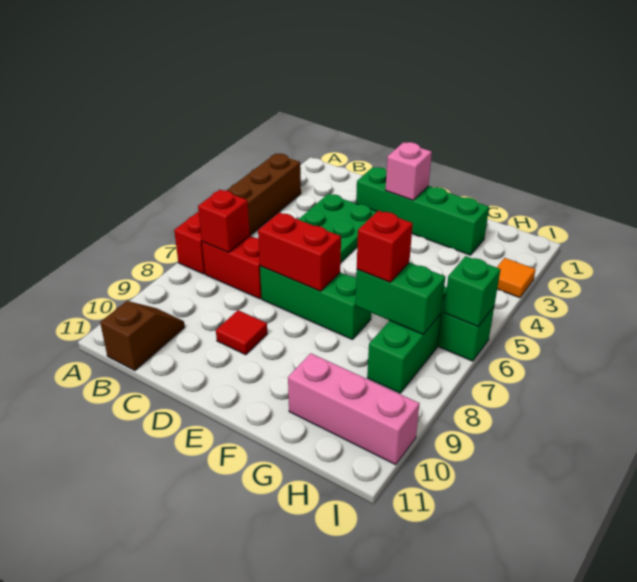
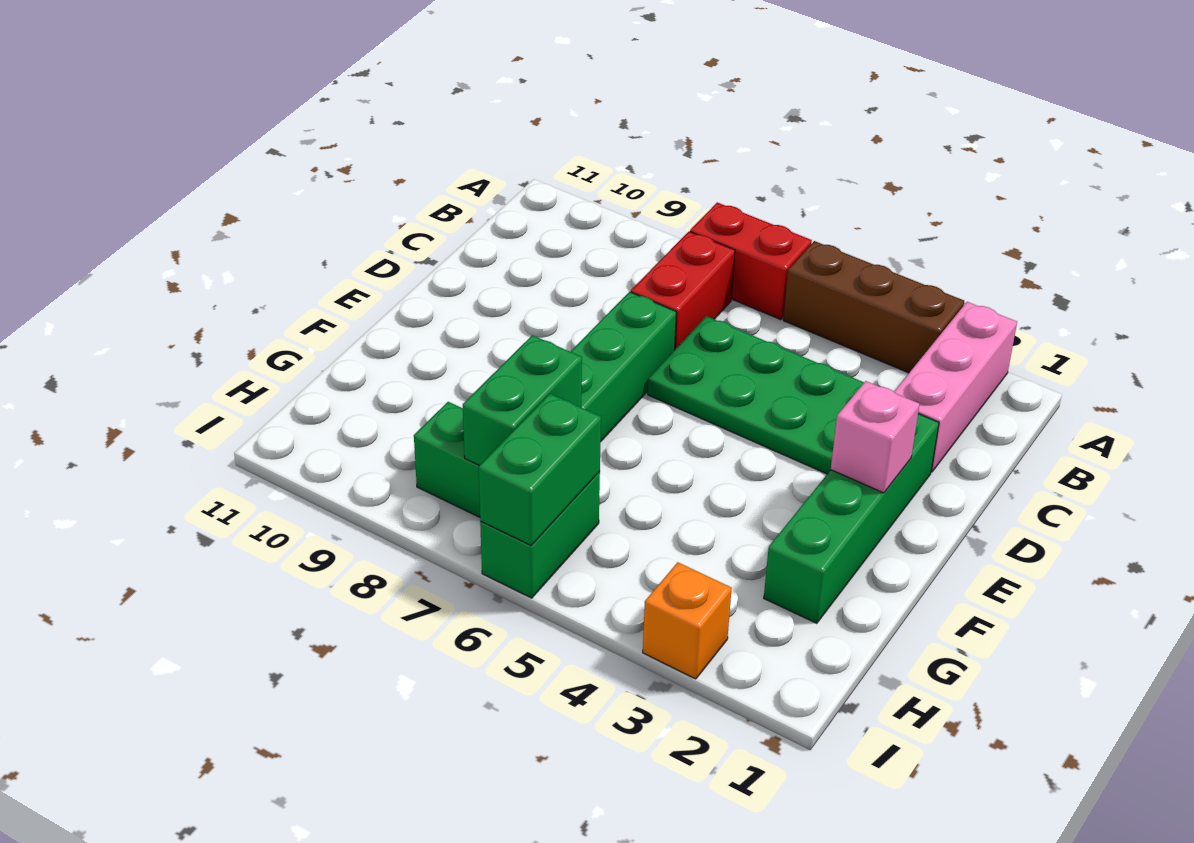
red brick B7 level 2 -> none
brown slope B10:B11 level 1 top 11 -> none
red brick D7:E7 level 2 -> none
red tile D9 level 1 -> none
red brick G7 level 3 -> none
pink brick G10:I10 level 1 -> pink brick A2:C2 level 1
orange tile I3 level 1 -> orange brick I3 level 1
green brick I6 level 2 -> green brick H6:I6 level 2

